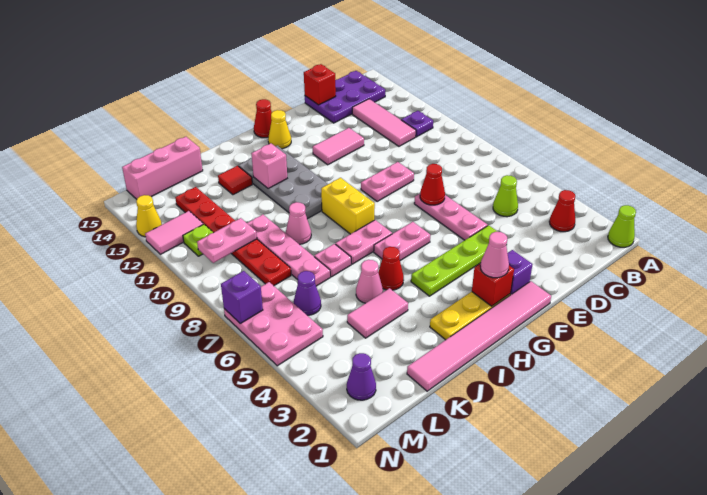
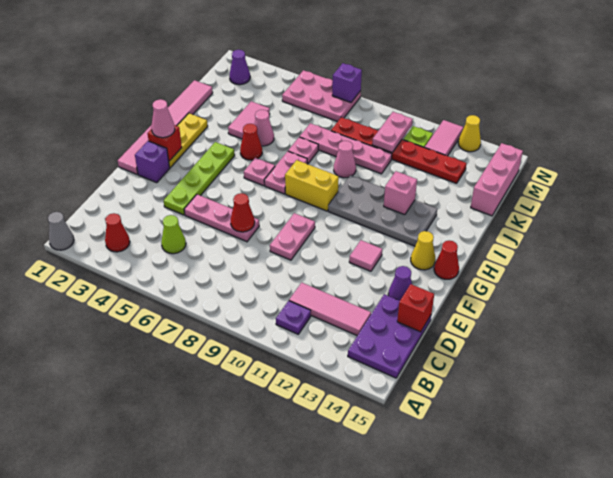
lime cone A1 level 1 -> grey cone A1 level 1
pink tile E12:F12 level 1 -> pink tile F12 level 1
pink plate G6:H6 level 1 -> pink plate H6 level 1
red tile J13 level 1 -> none
purple cone L6 level 1 -> purple cone E14 level 1

